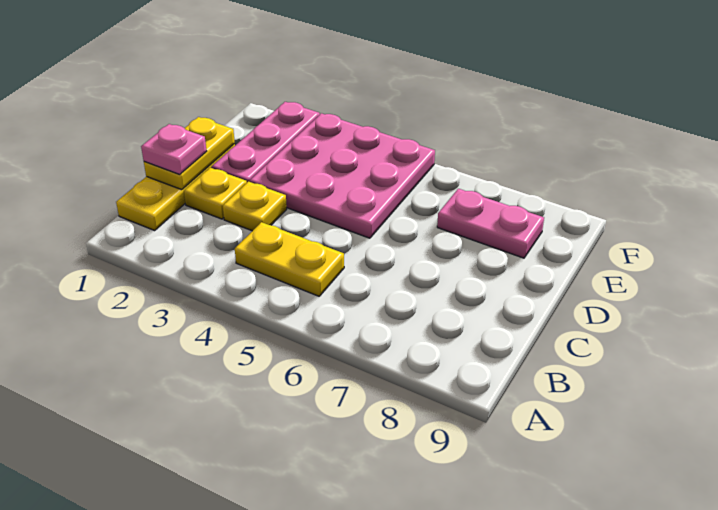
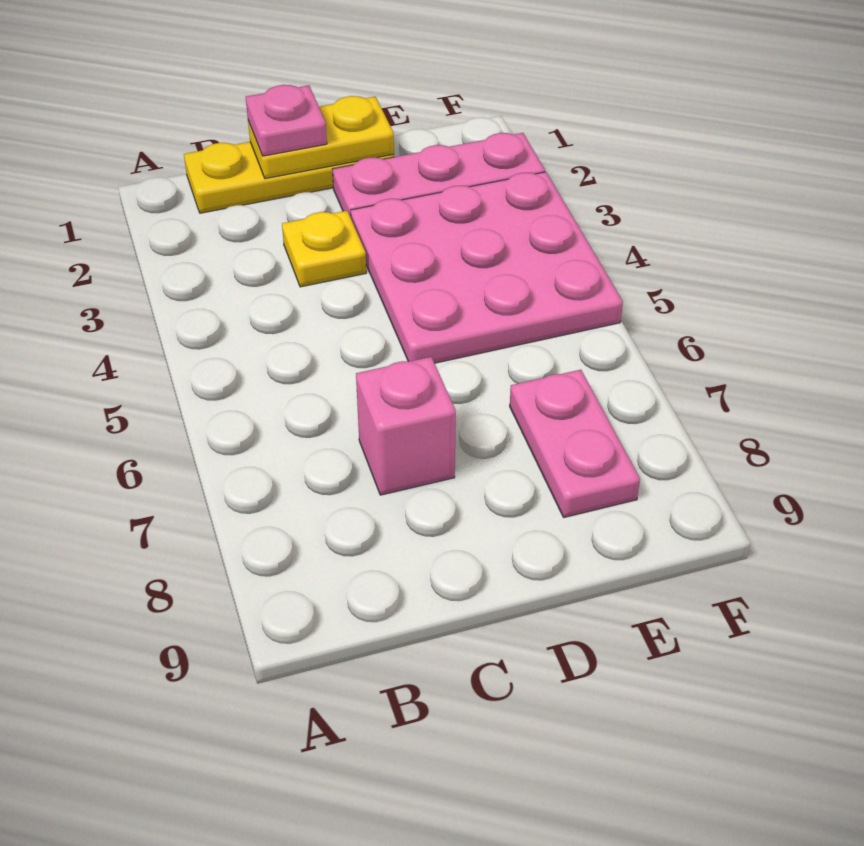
yellow plate B4:B5 level 1 -> none
yellow plate C2 level 1 -> none
none -> pink brick C7 level 1

